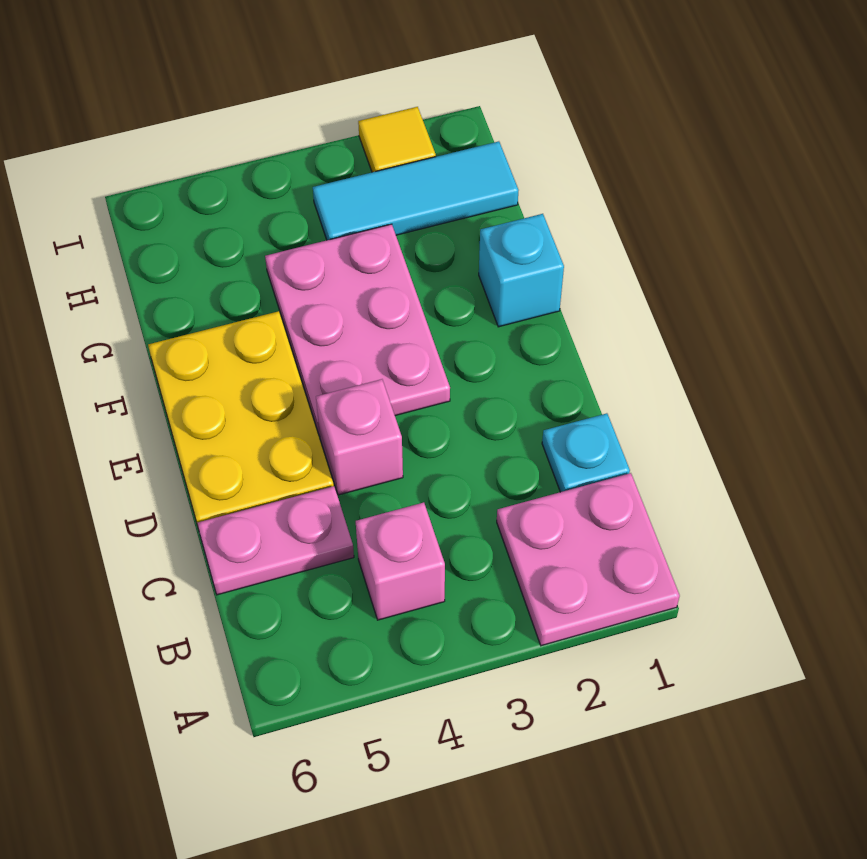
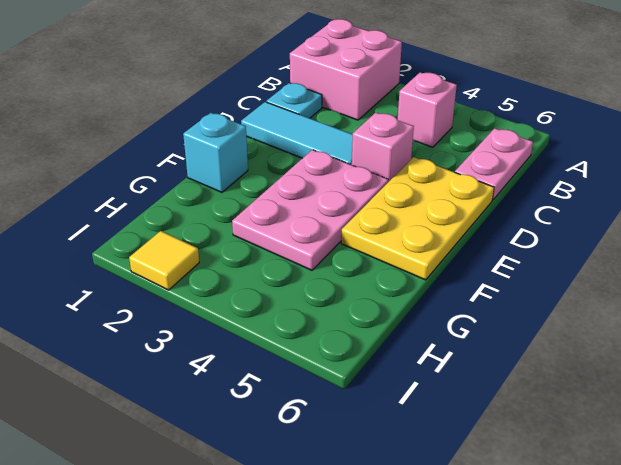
pink plate A1:B2 level 1 -> pink brick A1:B2 level 1
pink plate C5:C6 level 1 -> pink plate B6:C6 level 1
cyan tile H1:H3 level 1 -> cyan tile D1:D3 level 1

